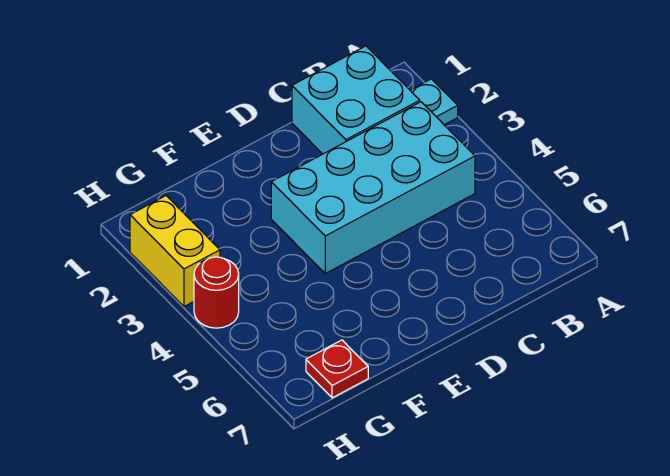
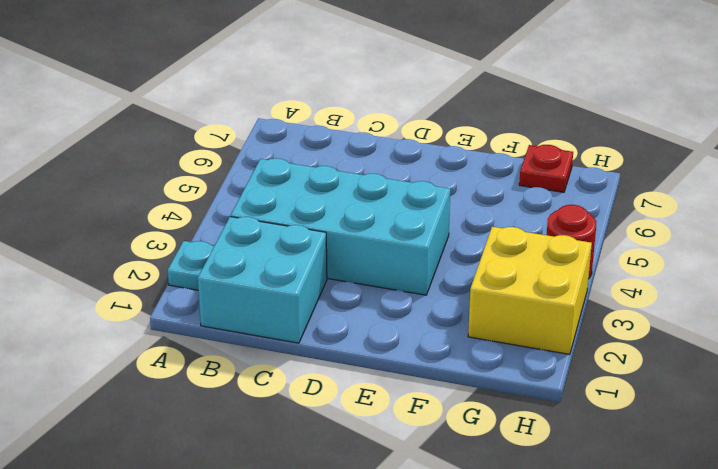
yellow brick H2:H3 level 1 -> yellow brick G2:H3 level 1

